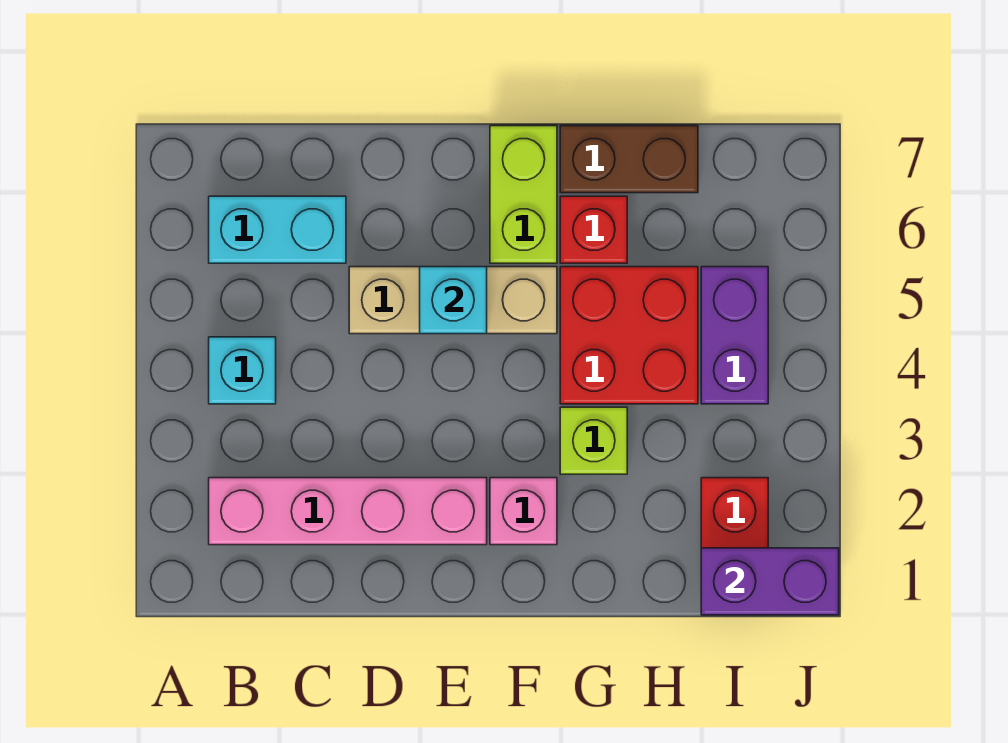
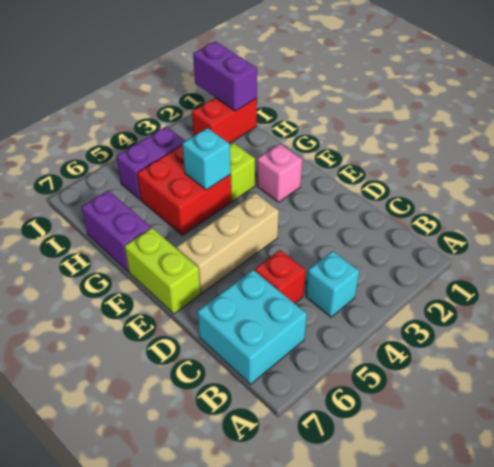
pink brick B2:E2 level 1 -> none
cyan brick B6:C6 level 1 -> cyan brick B6:C7 level 1
tan brick D5:F5 level 1 -> tan brick E4:E6 level 1
cyan brick E5 level 2 -> cyan brick G4 level 2
lime brick F6:F7 level 1 -> lime brick E7:F7 level 1
red brick G6 level 1 -> red brick C5 level 1
brown brick G7:H7 level 1 -> purple brick G7:H7 level 1

